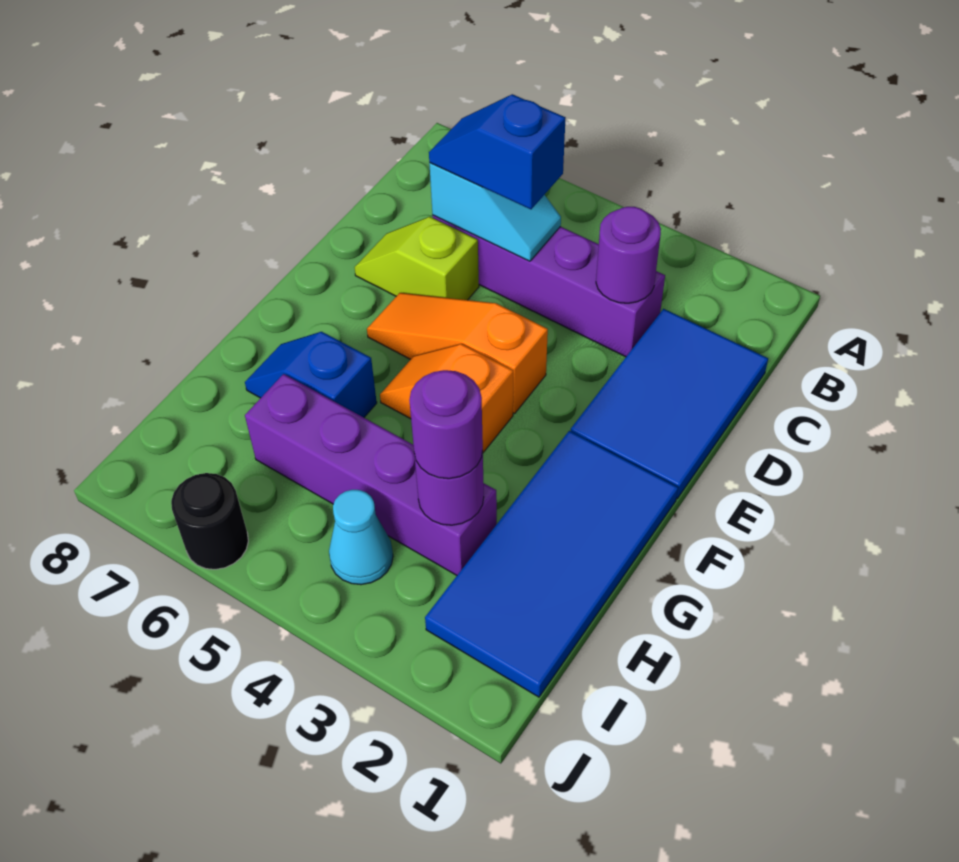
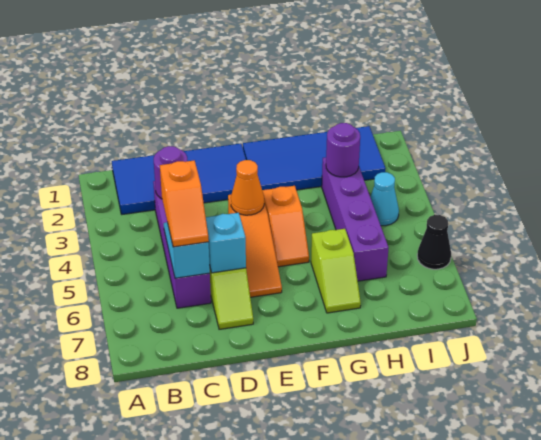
blue tile C1:E2 level 1 -> blue tile B1:E2 level 1
blue slope C5:C6 level 3 top 5 -> orange slope C5:C6 level 3 top 5
none -> cyan brick D6 level 2
none -> orange cone E4 level 2
blue slope G6:G7 level 1 top 6 -> lime slope G6:G7 level 1 top 6
purple round brick H3 level 3 -> none
black round brick J6 level 1 -> black cone J6 level 1

